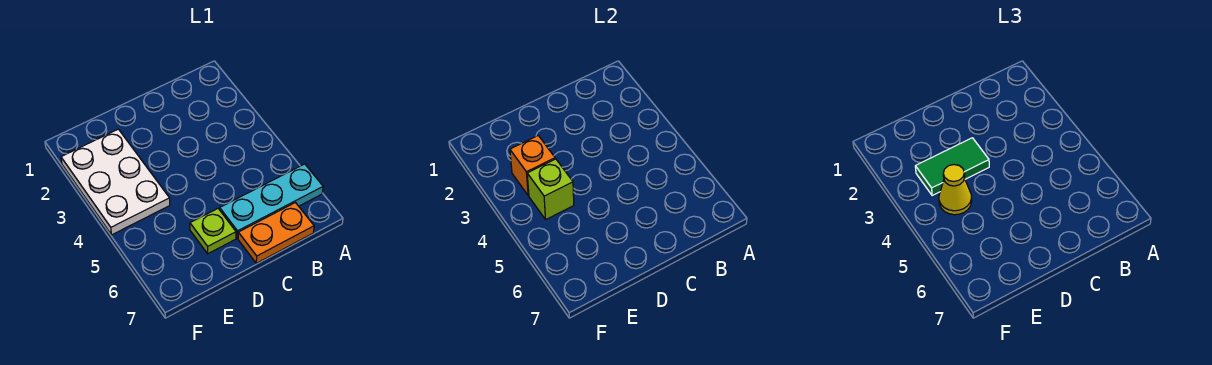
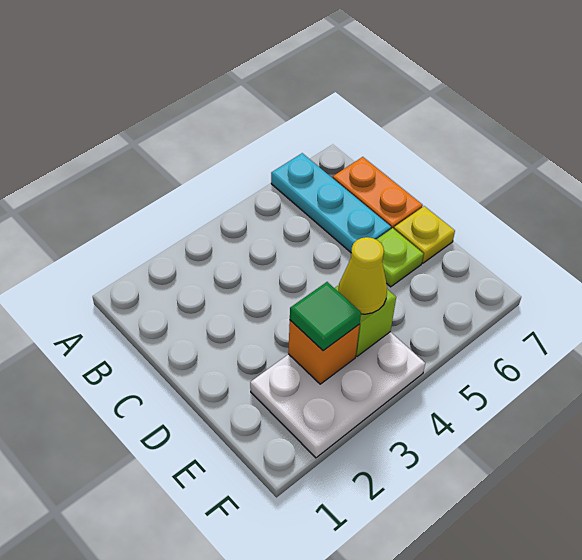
green tile D3:E3 level 3 -> green tile E3 level 3
none -> yellow plate D7 level 1

